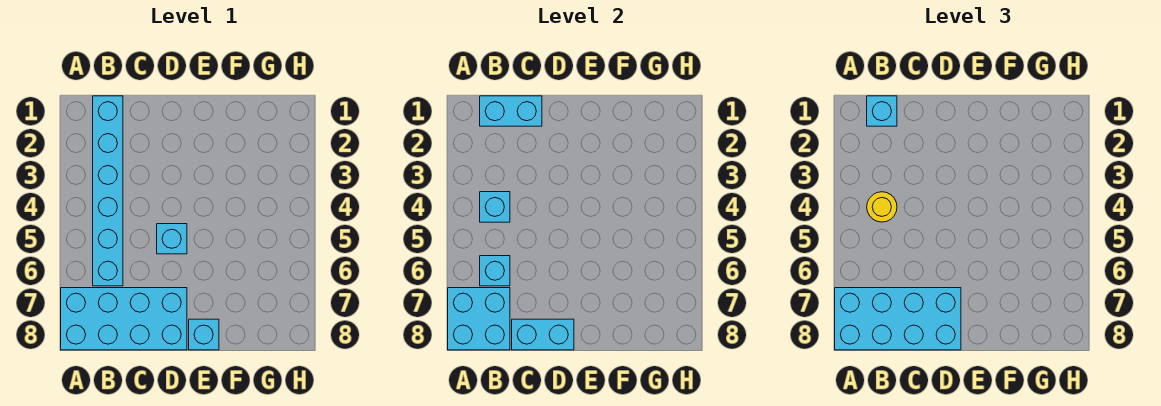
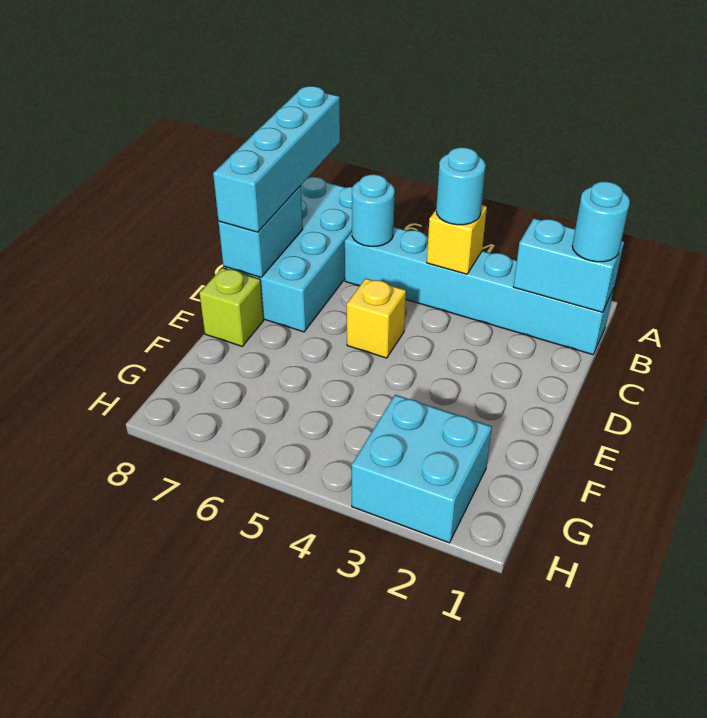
cyan brick A7:B8 level 2 -> cyan brick G2:H3 level 1
cyan brick A7:D8 level 3 -> cyan brick A8:D8 level 3
cyan brick B1:C1 level 2 -> cyan brick B1:B2 level 2
cyan brick B1 level 3 -> cyan round brick B1 level 3
cyan brick B4 level 2 -> yellow brick B4 level 2
yellow round brick B4 level 3 -> cyan round brick B4 level 3
cyan brick B6 level 2 -> cyan round brick B6 level 2
cyan brick D5 level 1 -> yellow brick D5 level 1
cyan brick E8 level 1 -> lime brick E8 level 1

